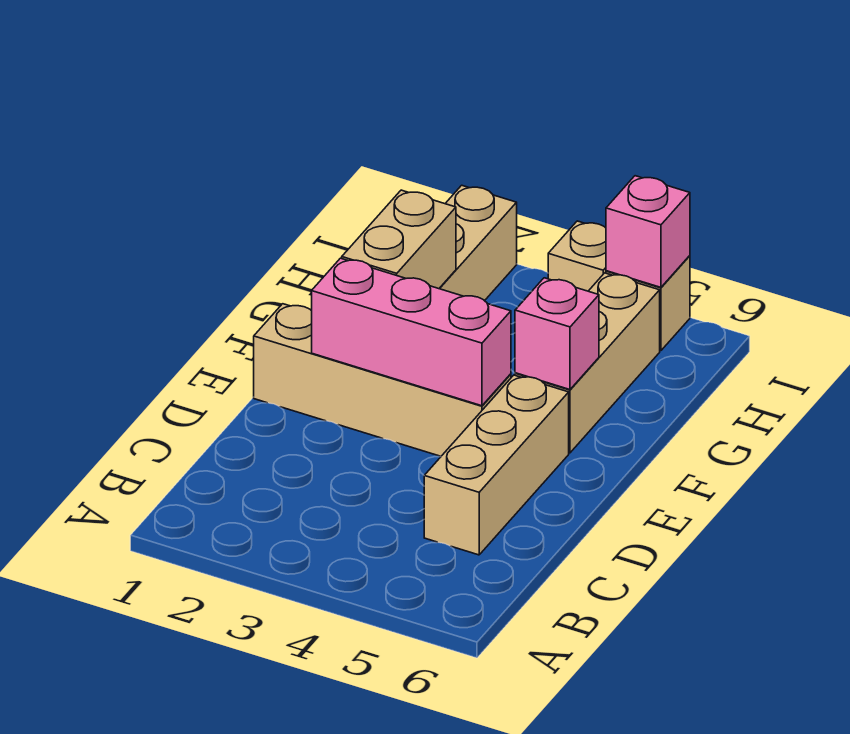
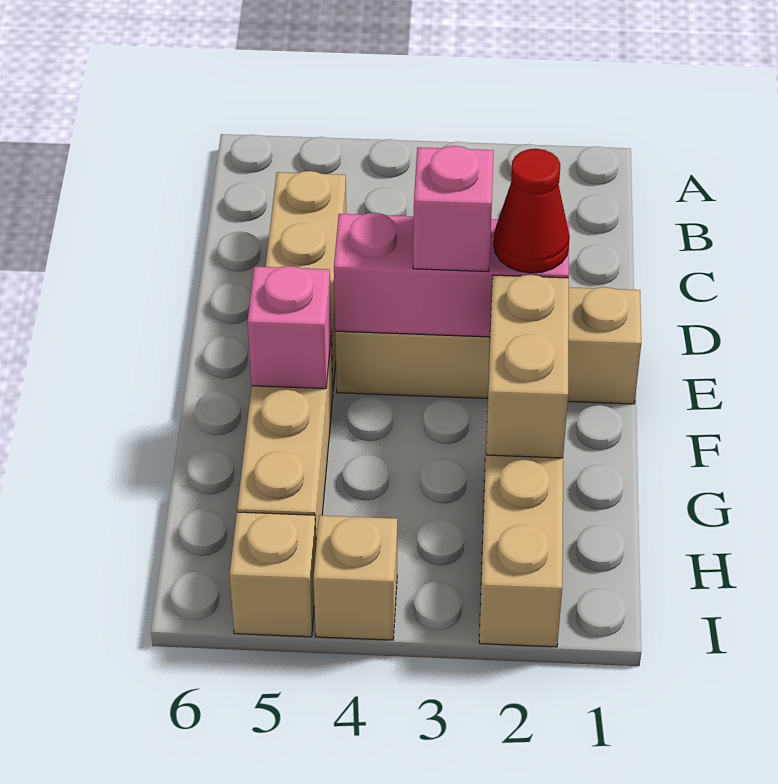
none -> red cone E2 level 3
pink brick I5 level 2 -> pink brick E3 level 3

